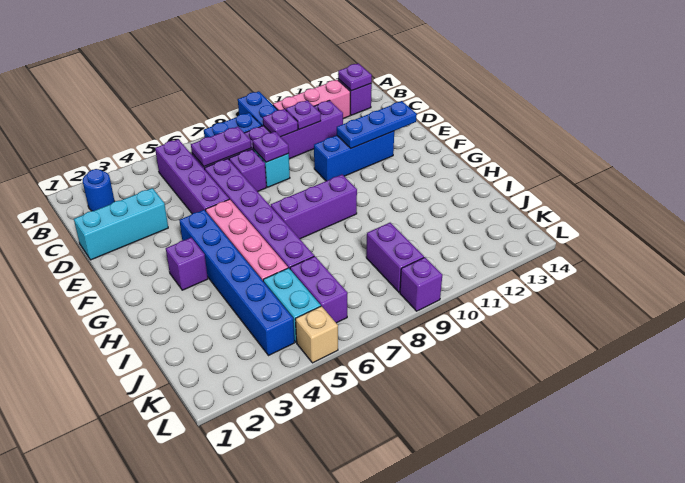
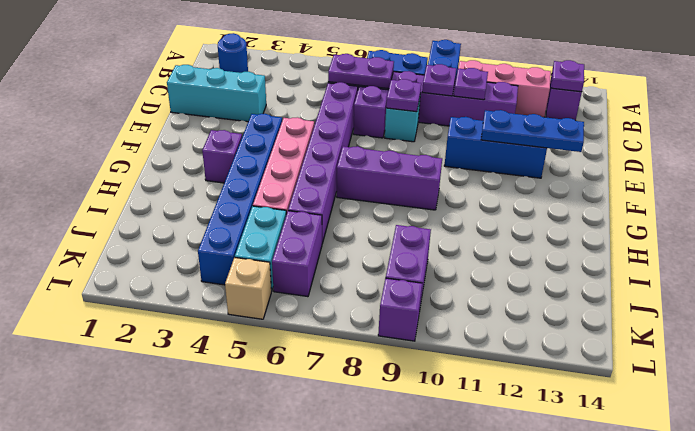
purple brick B5:E5 level 1 -> none

